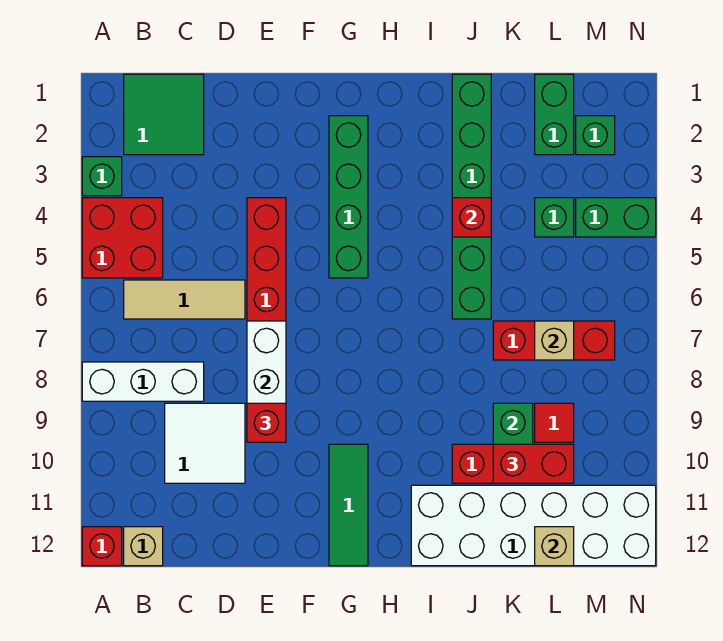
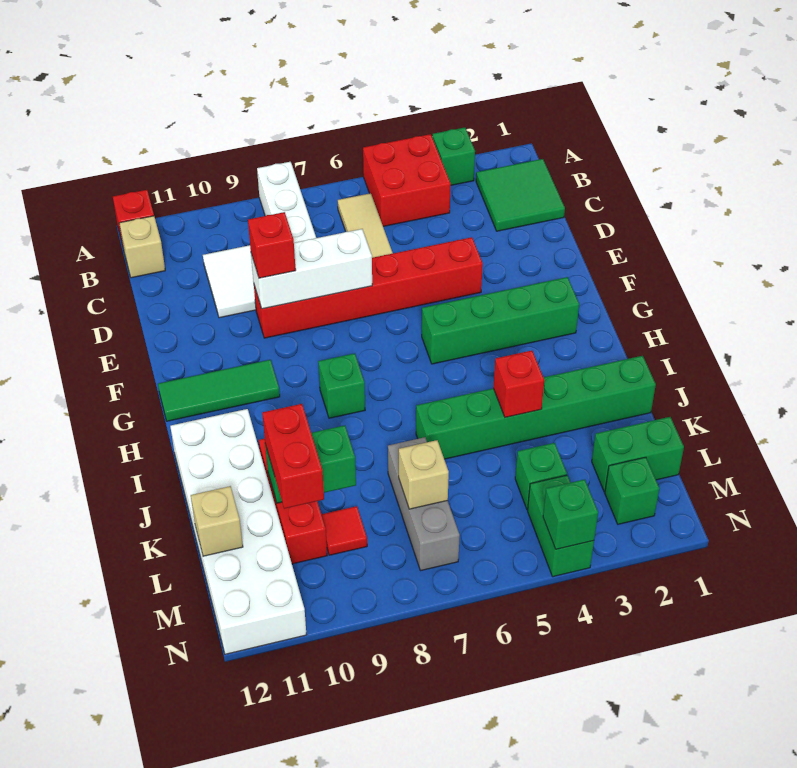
none -> green brick H8 level 1
red brick K7:M7 level 1 -> grey brick K7:M7 level 1
none -> green brick N4 level 2

